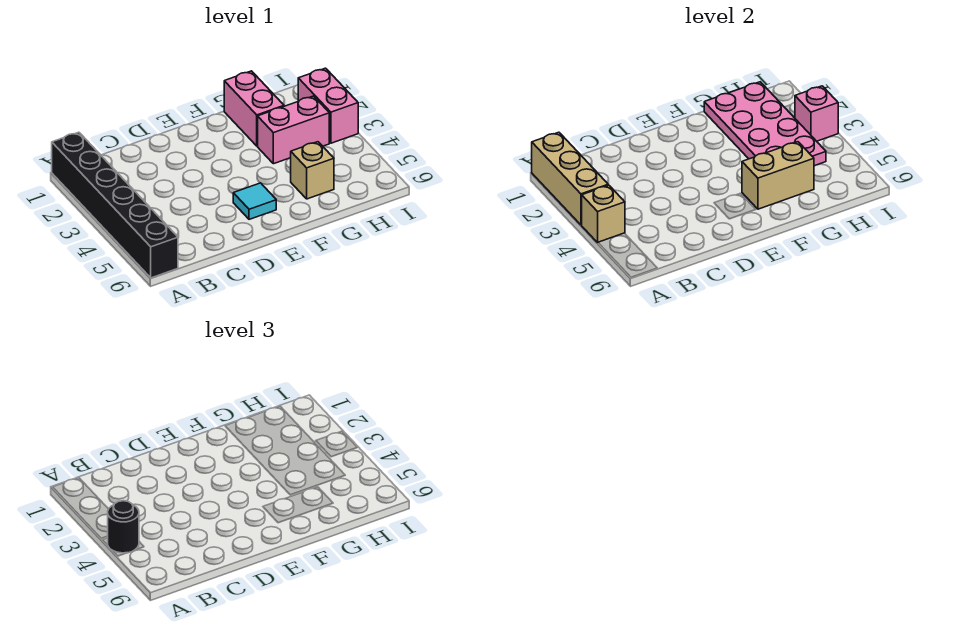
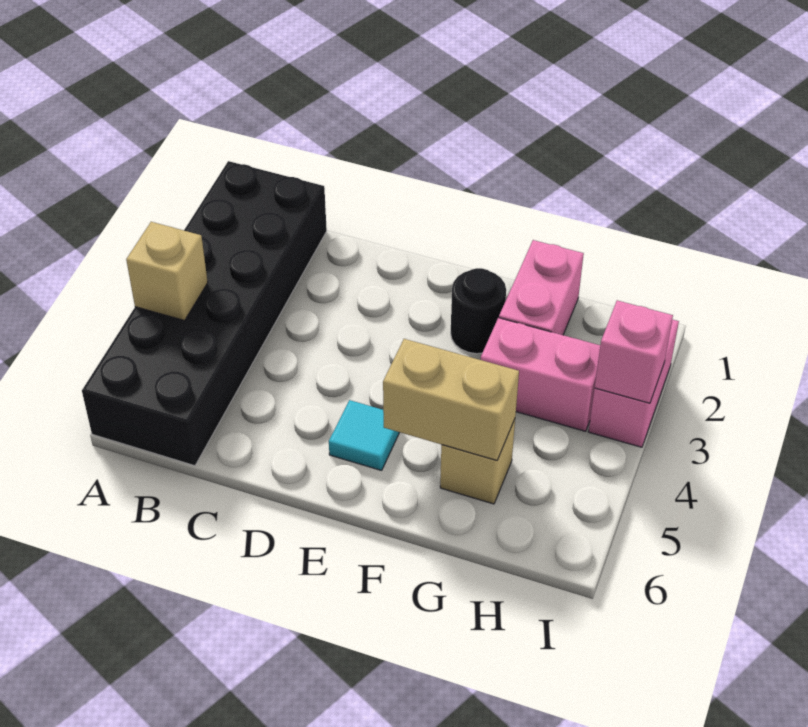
black brick A1:A6 level 1 -> black brick A1:B6 level 1
tan brick A1:A3 level 2 -> none
black round brick A4 level 3 -> black round brick F2 level 1
pink plate G1:H4 level 2 -> none

